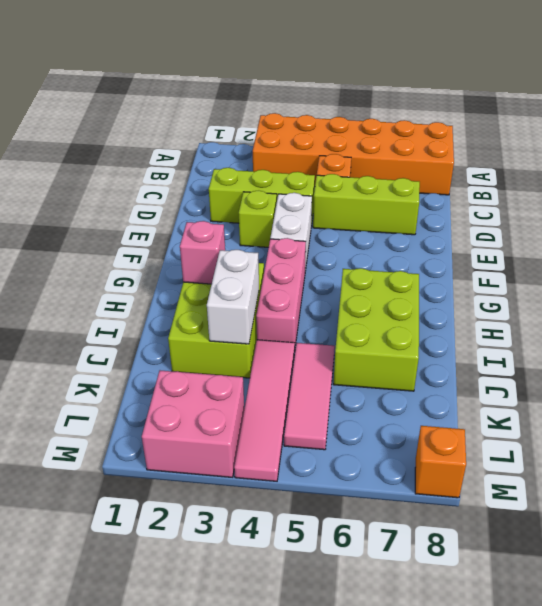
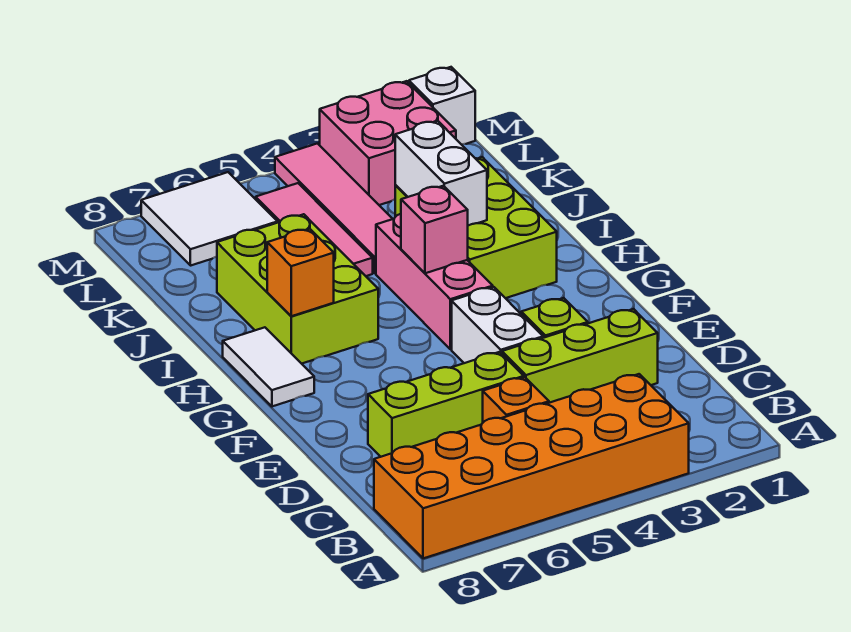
none -> white tile G8:H8 level 1
pink brick H2 level 2 -> pink brick H4 level 2
none -> white tile L6:M7 level 1
none -> white brick M1 level 1
orange brick M8 level 1 -> orange brick H7 level 2

